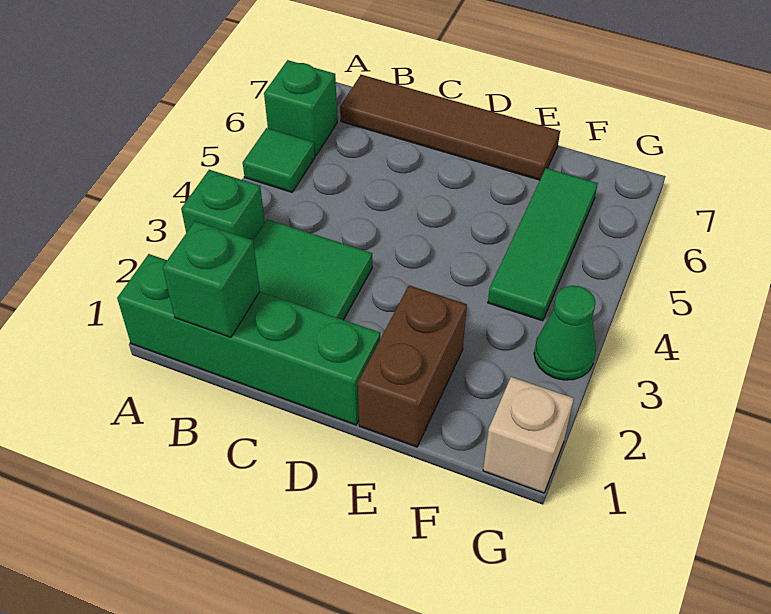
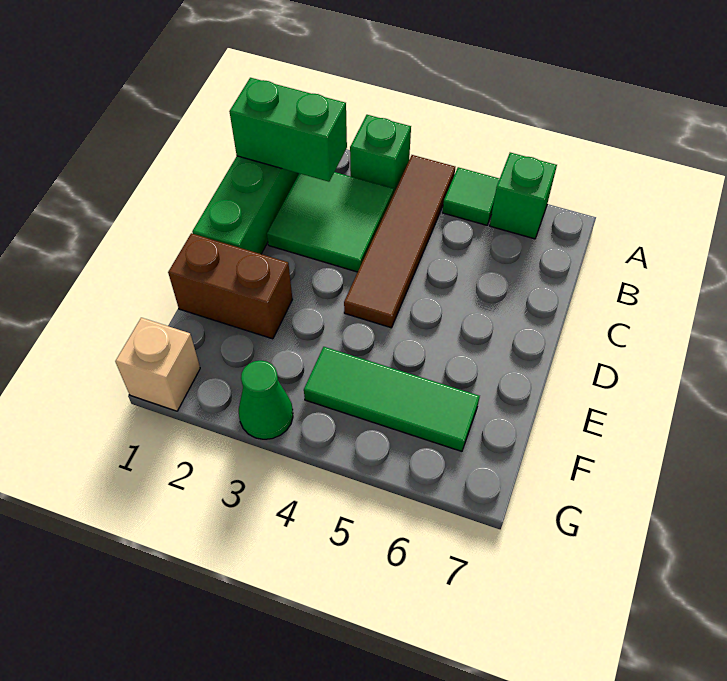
green brick B1 level 2 -> green brick B1:B2 level 2
brown tile B7:E7 level 1 -> brown tile A4:D4 level 1

